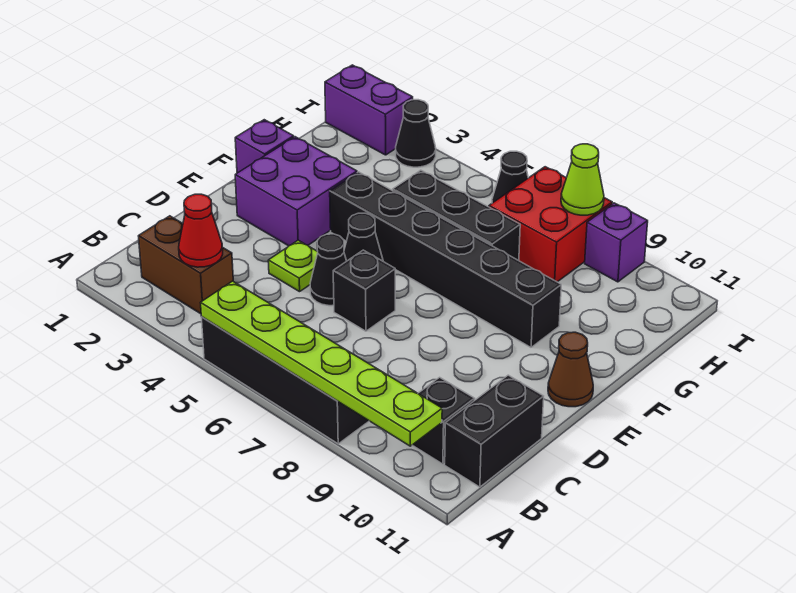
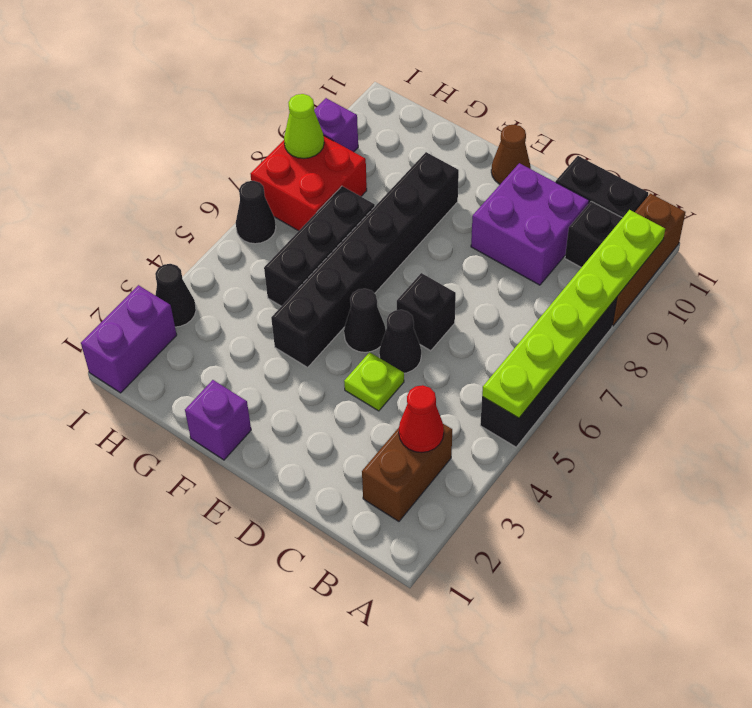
none -> brown brick A9:A11 level 1
purple brick E2:F3 level 1 -> purple brick C9:D10 level 1

